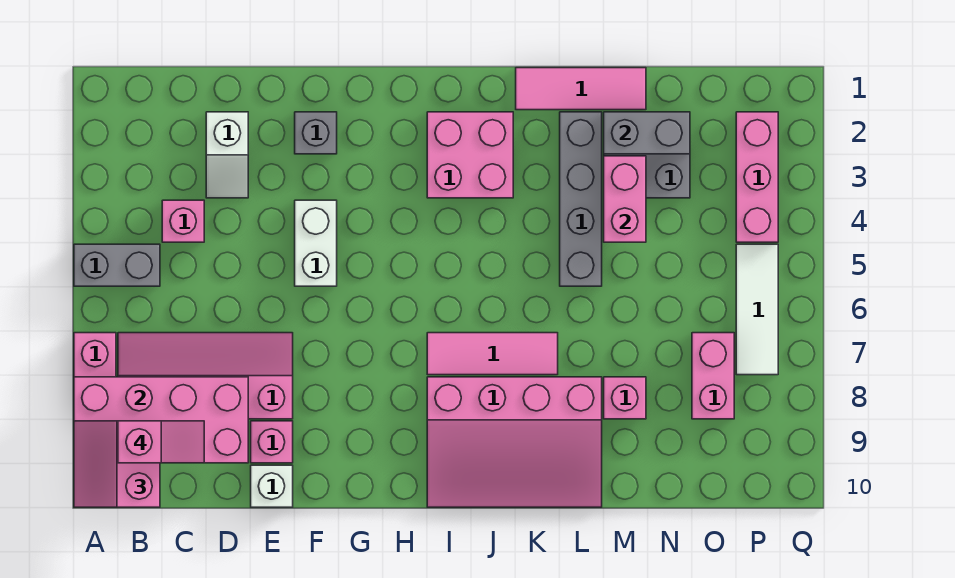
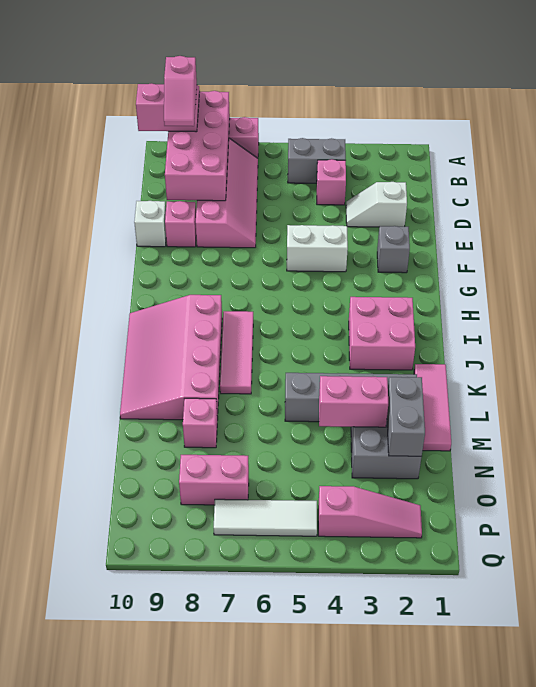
grey brick A5:B5 level 1 -> grey brick B4:B5 level 1
pink brick P2:P4 level 1 -> pink slope P2:P4 level 1 top 4

